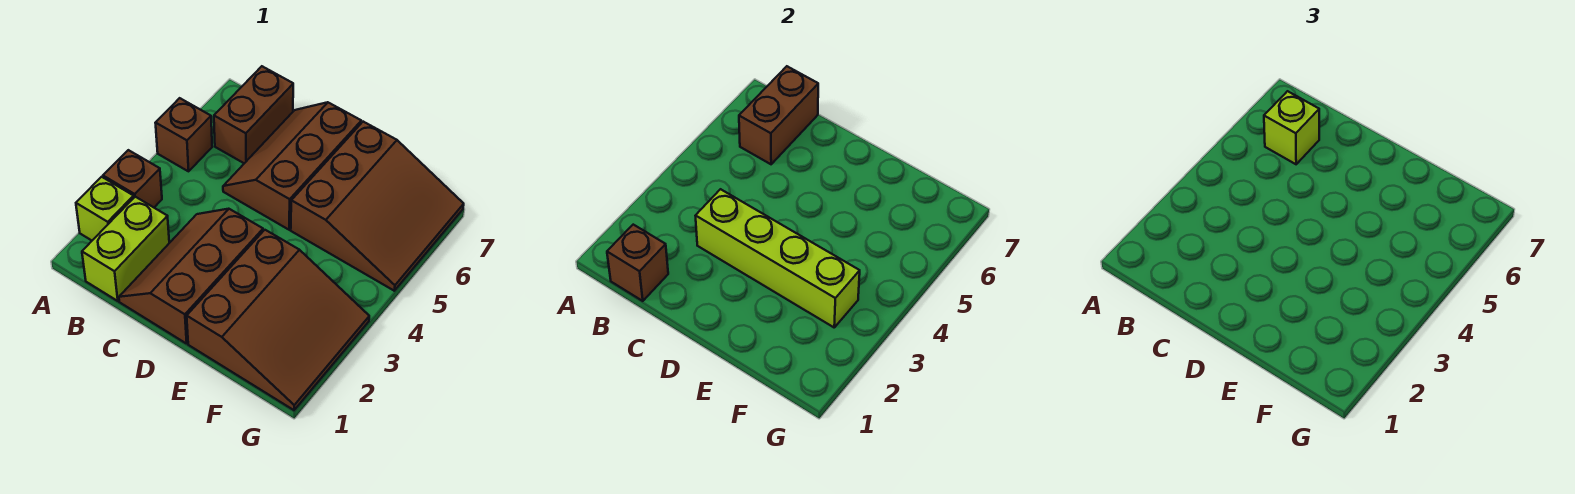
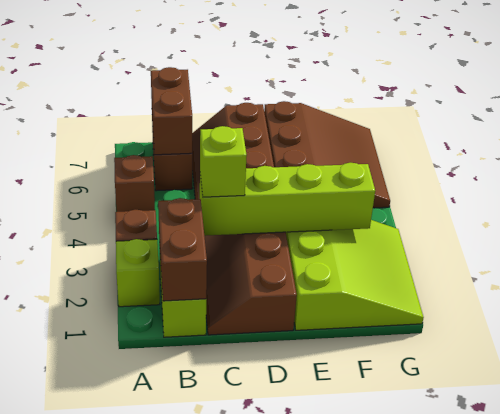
brown brick B1 level 2 -> brown brick B1:B2 level 2
lime brick B6 level 3 -> lime brick C3 level 3
brown slope E1:G3 level 1 top E -> lime slope E1:G3 level 1 top E

